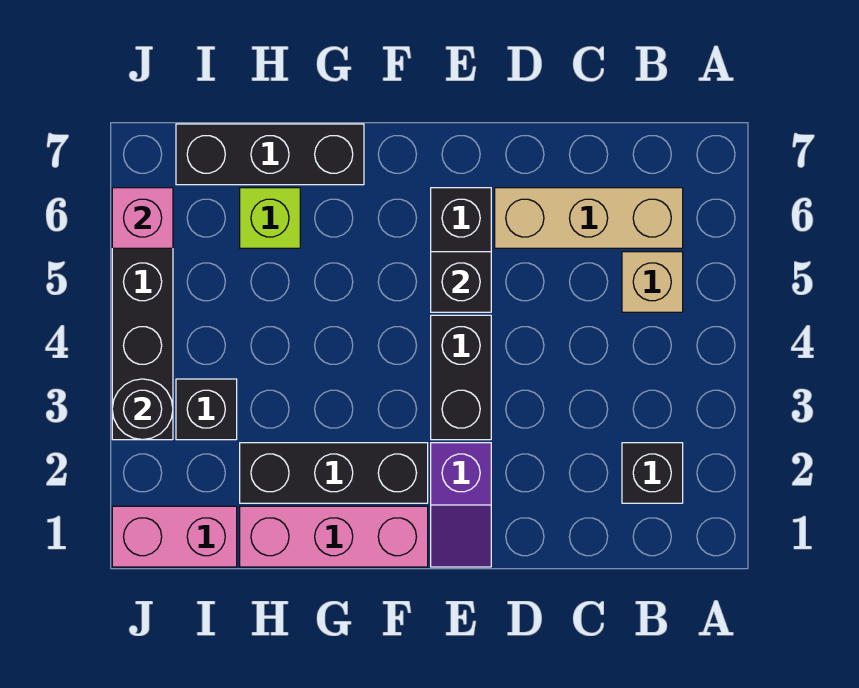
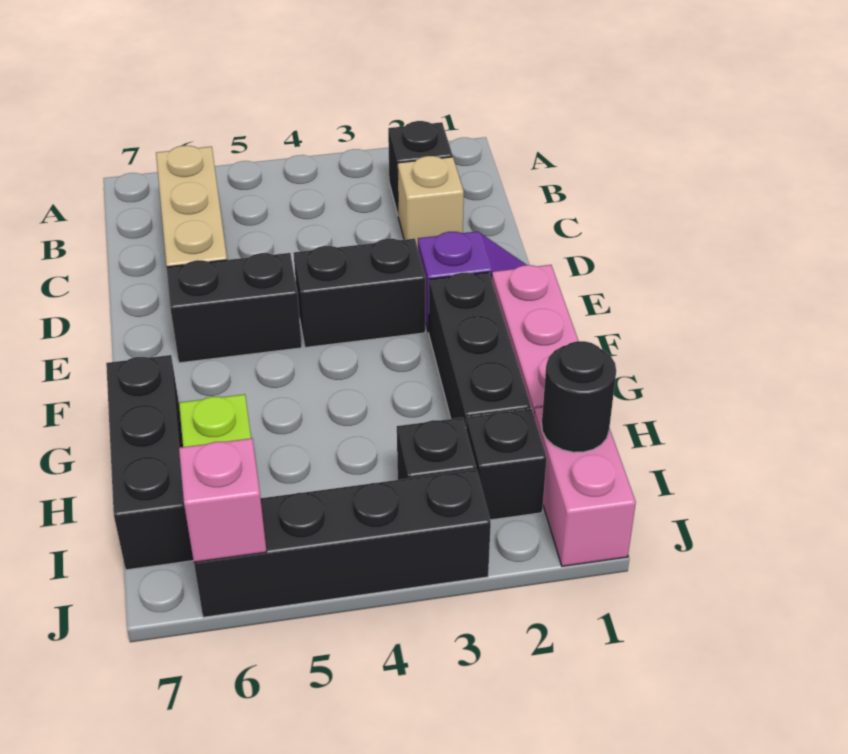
tan brick B5 level 1 -> tan brick C2 level 1
black brick E5 level 2 -> black brick I2 level 1
black round brick J3 level 2 -> black round brick I1 level 2

